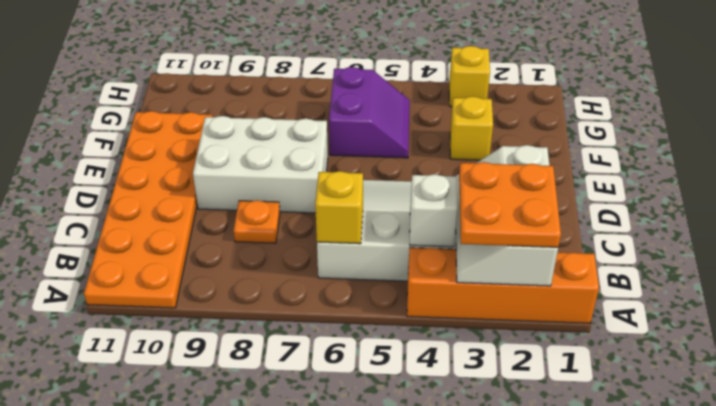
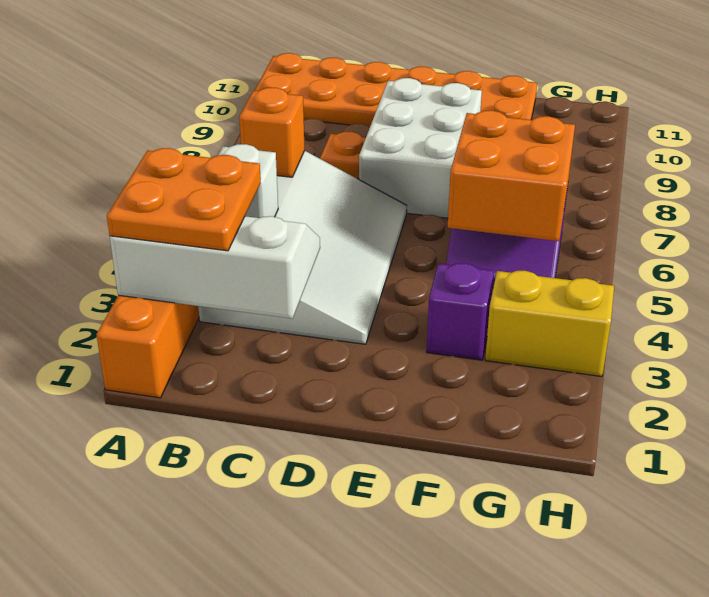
yellow brick B6 level 2 -> orange brick B6 level 2
yellow brick F3 level 1 -> purple brick F3 level 1
none -> orange brick F5:G6 level 2
yellow brick H3 level 1 -> yellow brick G3:H3 level 1

